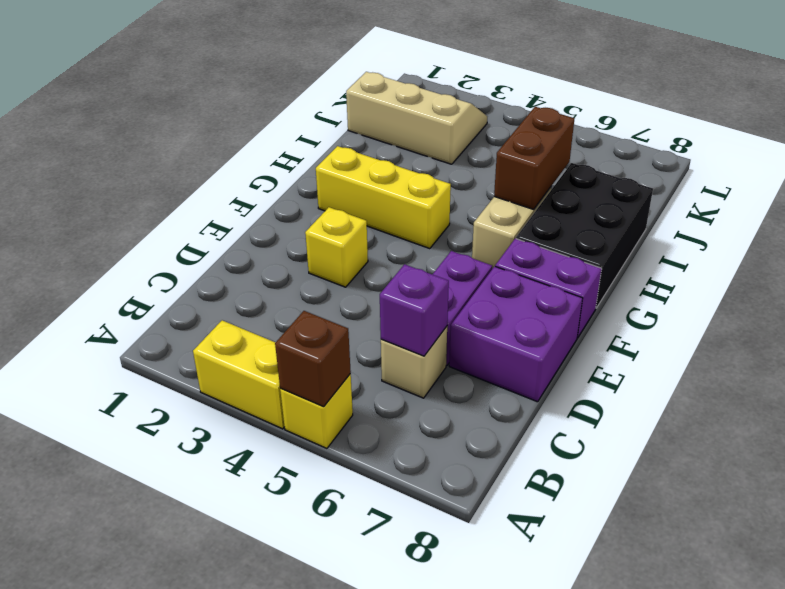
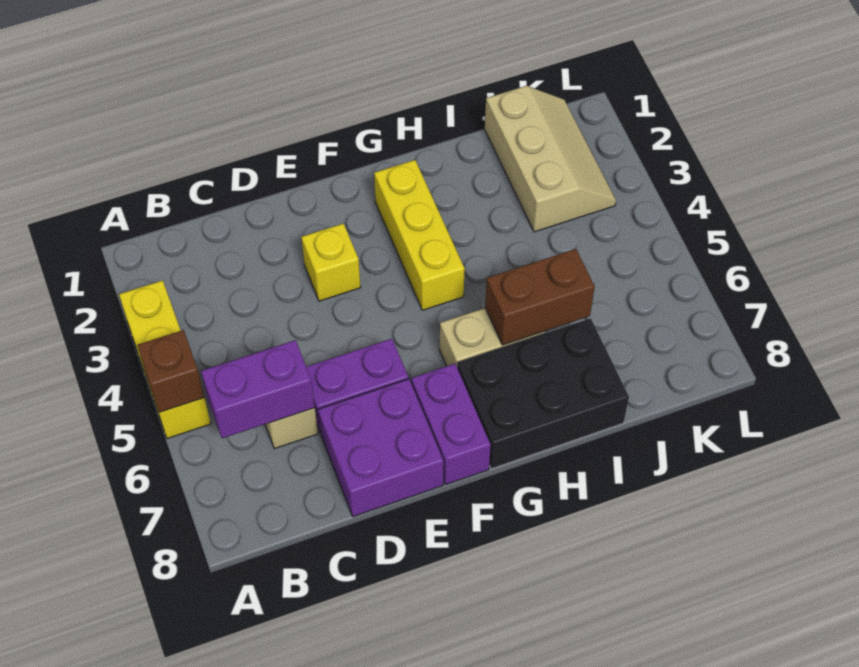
purple brick C6 level 2 -> purple brick B6:C6 level 2

